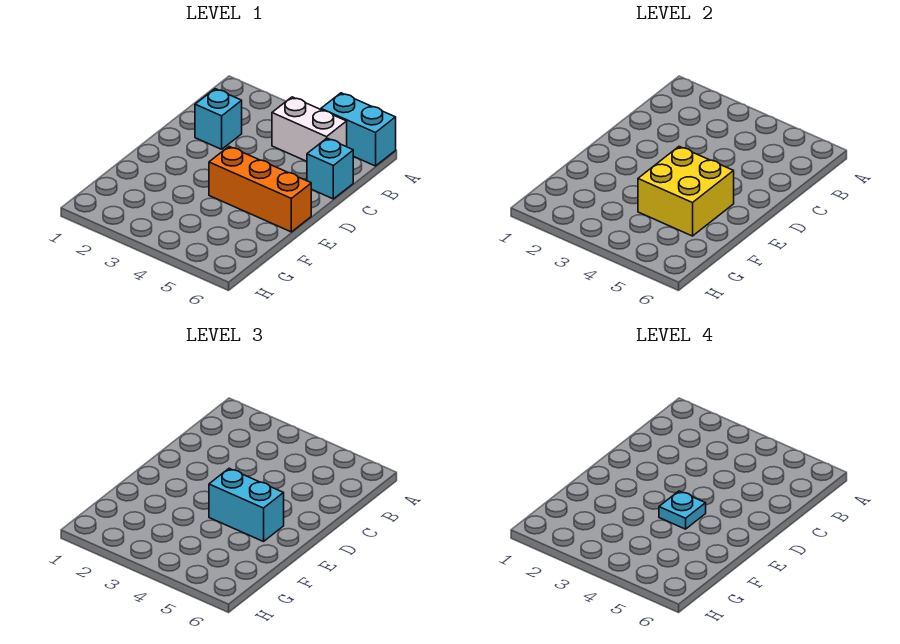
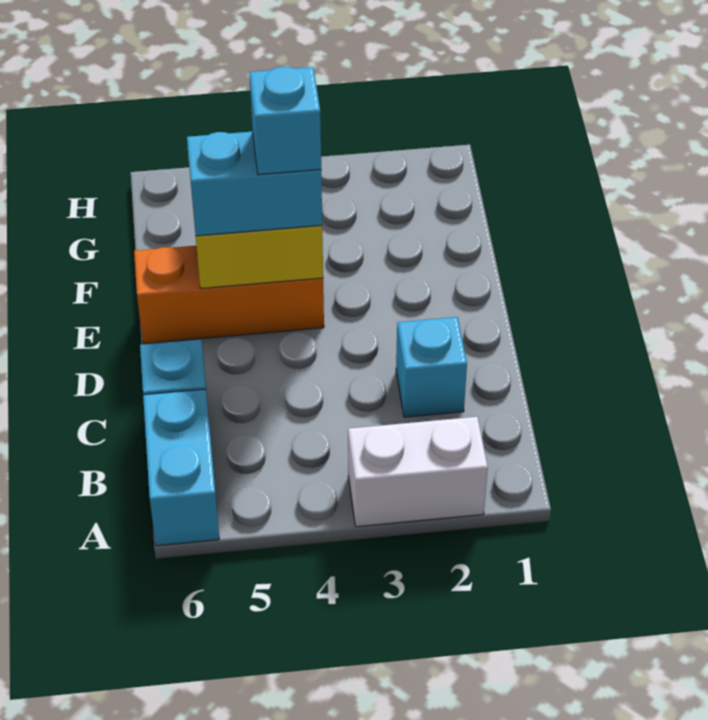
cyan brick A5:A6 level 1 -> cyan brick A6:B6 level 1
white brick B4:B5 level 1 -> white brick A2:A3 level 1
cyan plate E4 level 4 -> cyan brick E4 level 4

